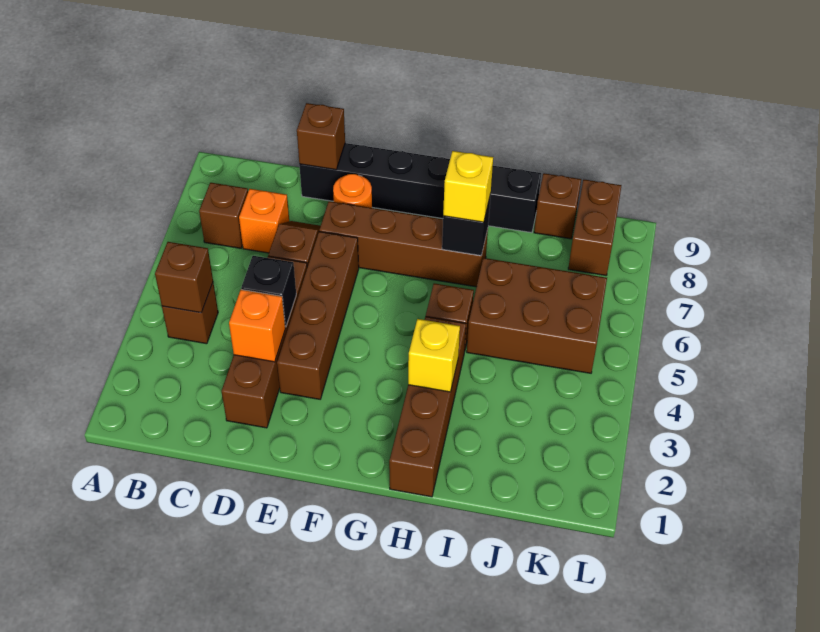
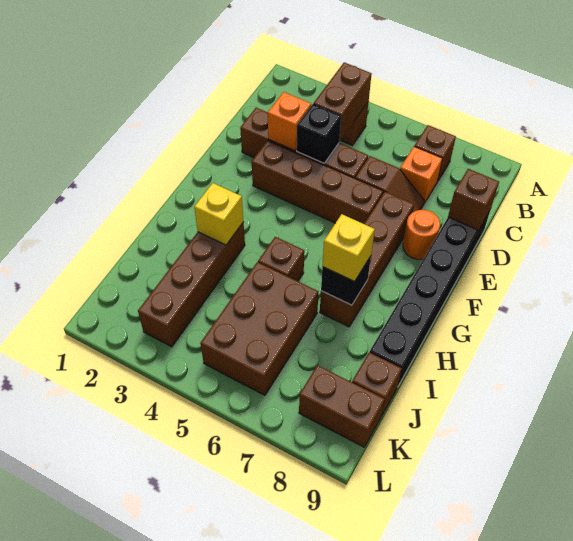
brown brick B4 level 2 -> brown brick B4:C4 level 2
brown brick H1:H4 level 1 -> brown brick H3:K3 level 1

